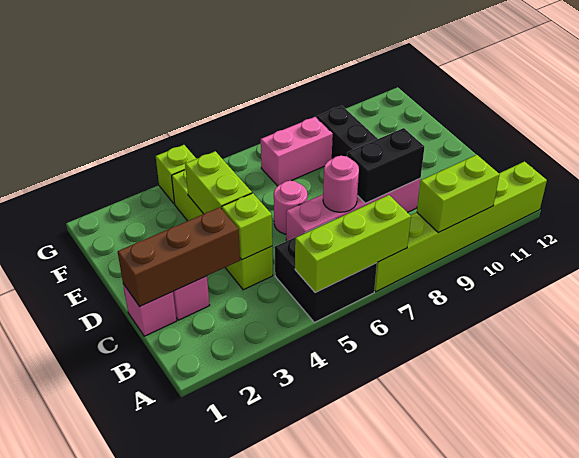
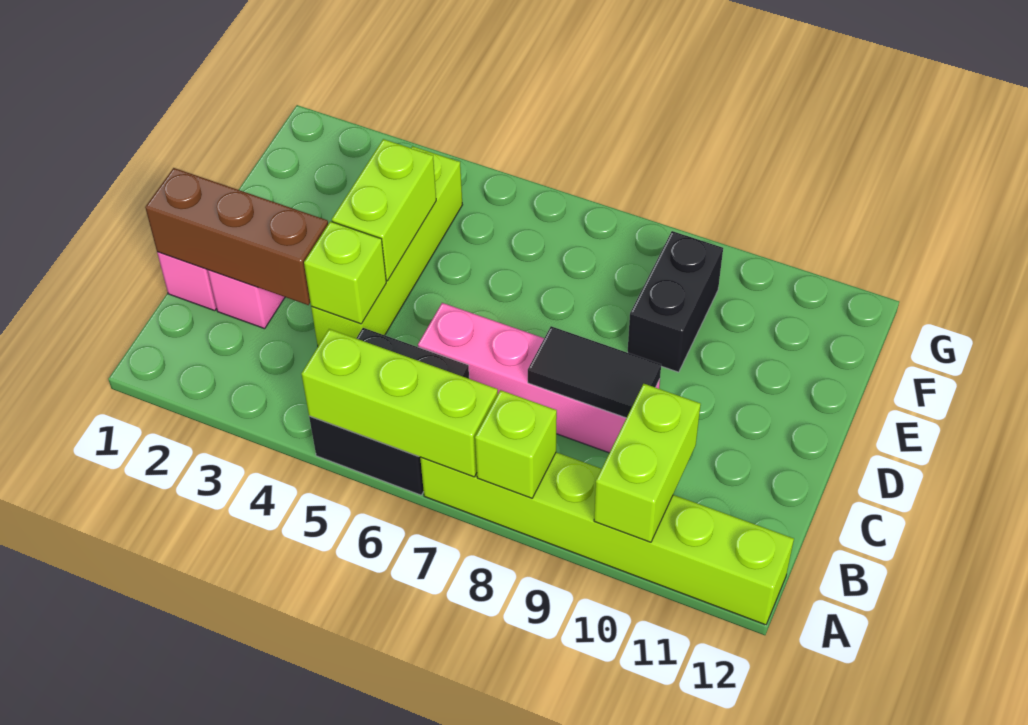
lime brick A9:A10 level 2 -> lime brick A10:B10 level 2
pink round brick C7 level 2 -> none
black brick C8:C9 level 2 -> black tile C8:C9 level 2
pink round brick D6 level 1 -> none
pink brick F7:F8 level 1 -> none
lime brick G4 level 1 -> lime brick A8 level 2

